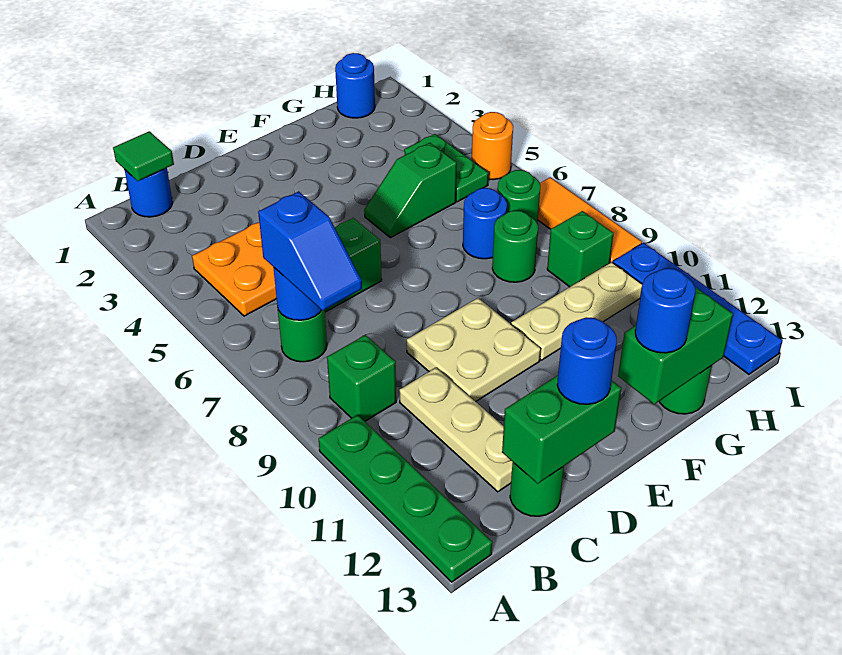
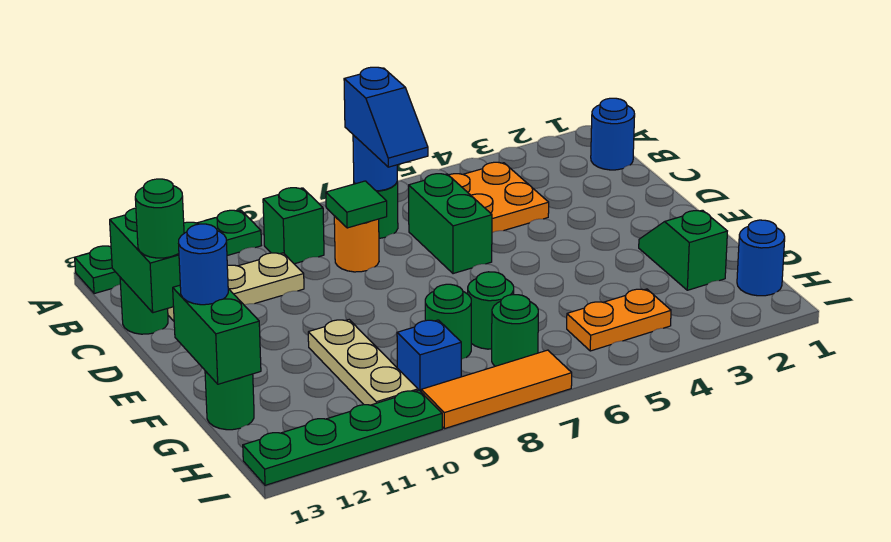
green tile B1 level 2 -> green tile C8 level 2
blue slope B7:B8 level 3 top 7 -> blue slope B7:C7 level 3 top B
tan plate D9:E10 level 1 -> none
blue round brick D13 level 3 -> green round brick D13 level 3
green slope F5:G5 level 1 top G -> green slope F2:G2 level 1 top G
blue round brick G7 level 1 -> green round brick G7 level 1
green plate H4:H5 level 1 -> orange plate H4:H5 level 1
green brick H9 level 1 -> blue brick H9 level 1
orange round brick I5 level 1 -> orange round brick C8 level 1
blue plate I10:I13 level 1 -> green plate I10:I13 level 1

